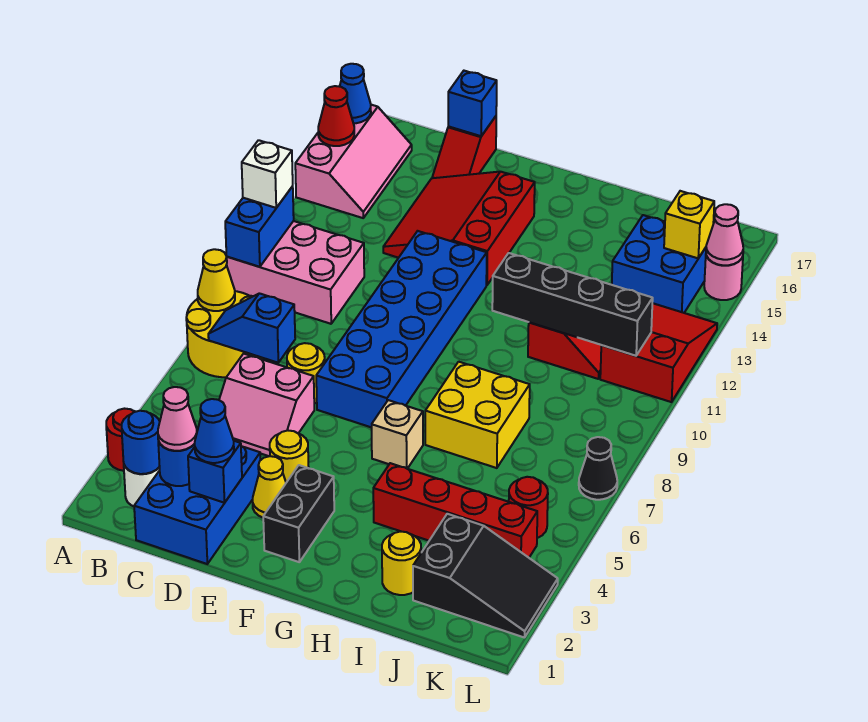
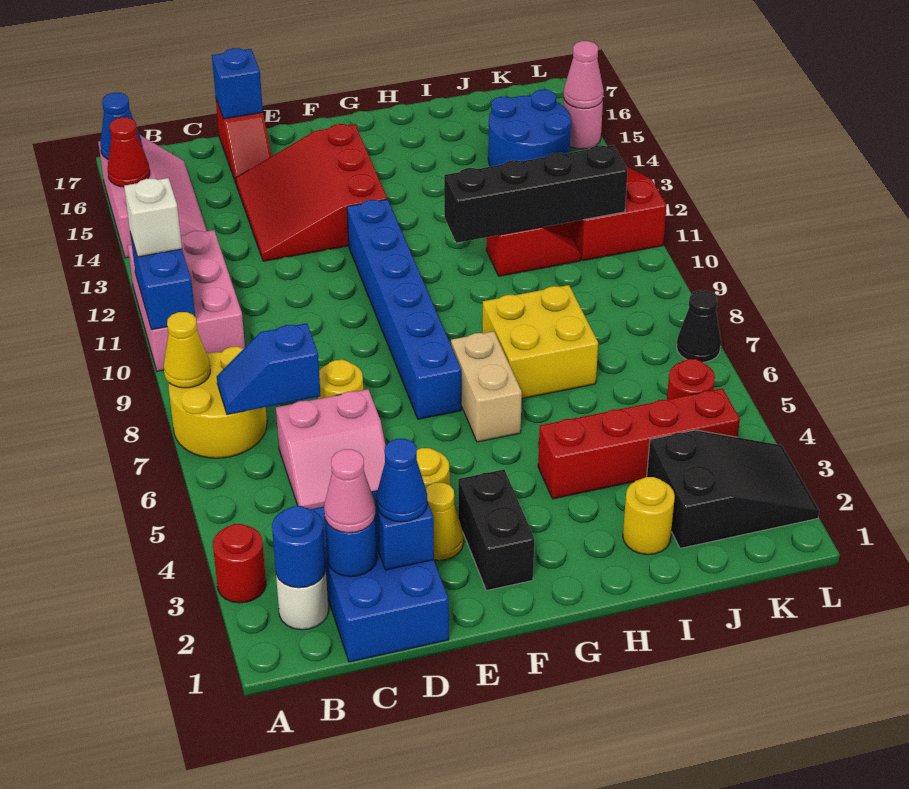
pink brick A10:C11 level 1 -> pink brick A10:B12 level 1
blue brick E7:F12 level 1 -> blue brick F7:F12 level 1
tan brick G6 level 1 -> tan brick G6:G7 level 1
blue brick J14:K15 level 1 -> blue round brick J14:K15 level 1
yellow brick K15 level 2 -> none

